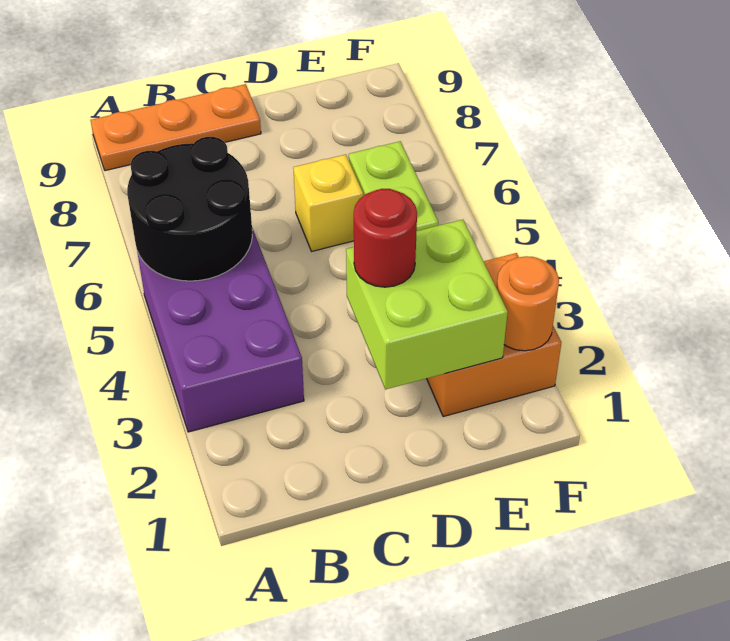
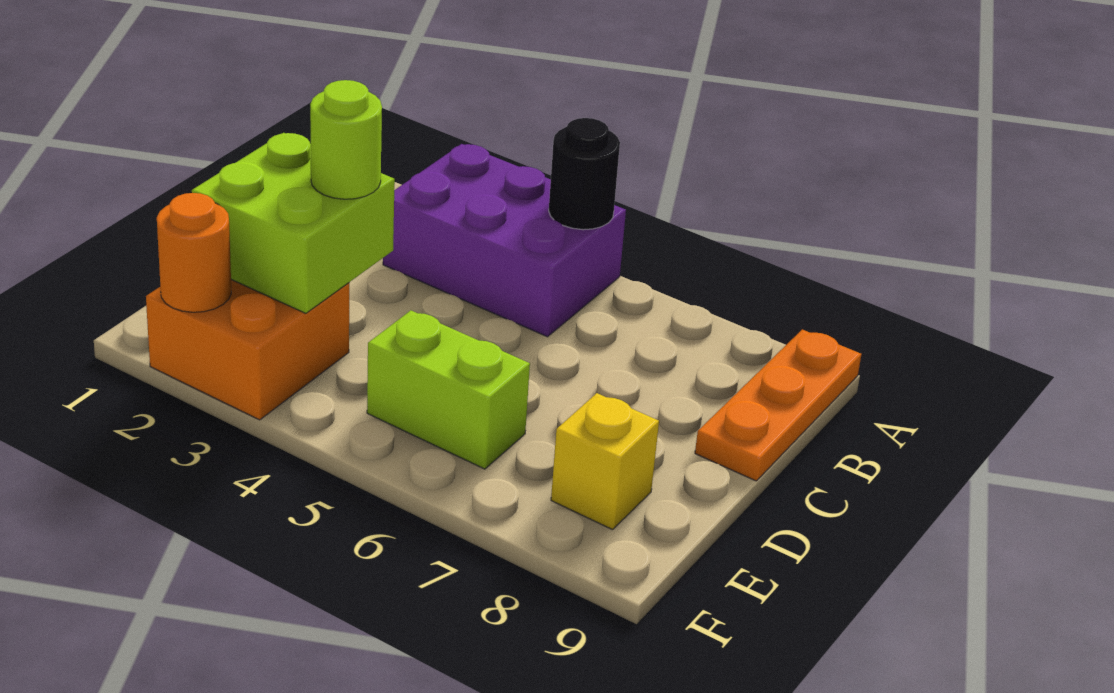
black round brick A5:B6 level 2 -> black round brick A5 level 2
red round brick D3 level 3 -> lime round brick D3 level 3
yellow brick D6 level 1 -> yellow brick E8 level 1

